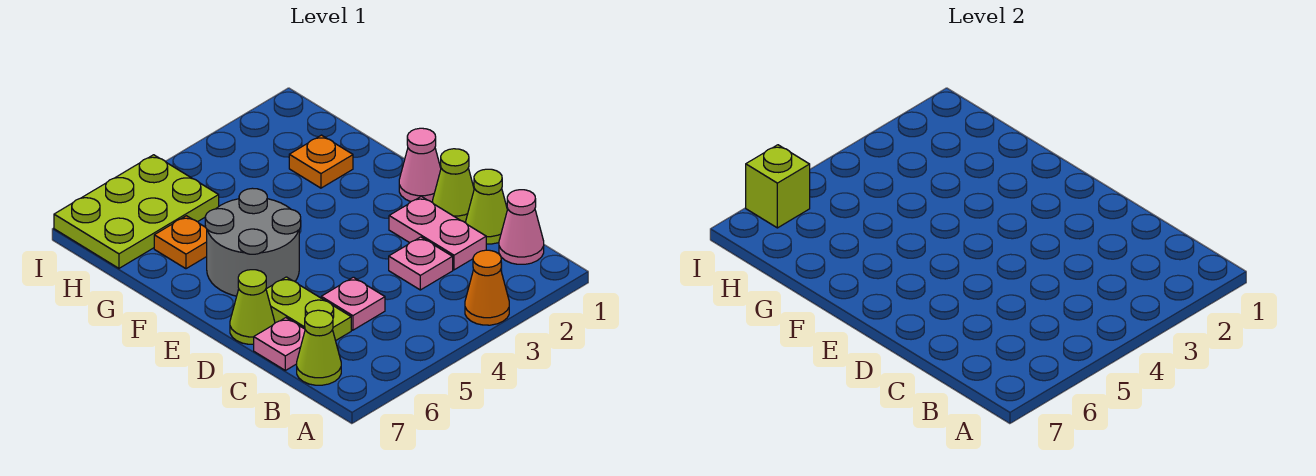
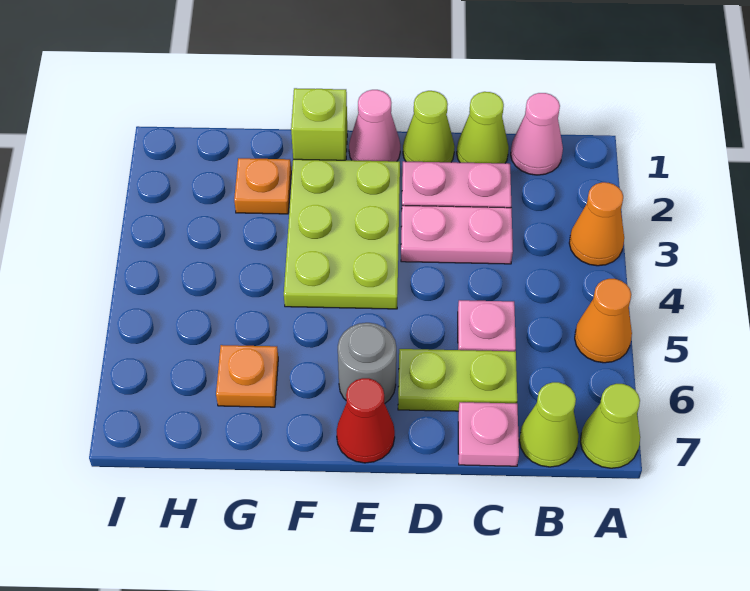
none -> orange cone A5 level 1
pink plate C3 level 1 -> pink plate C3:D3 level 1
lime cone D7 level 1 -> lime cone A7 level 1
grey round brick E5:F6 level 1 -> grey round brick E6 level 1
none -> red cone E7 level 1
lime plate H5:I7 level 1 -> lime plate E2:F4 level 1
lime brick I6 level 2 -> lime brick F1 level 1

